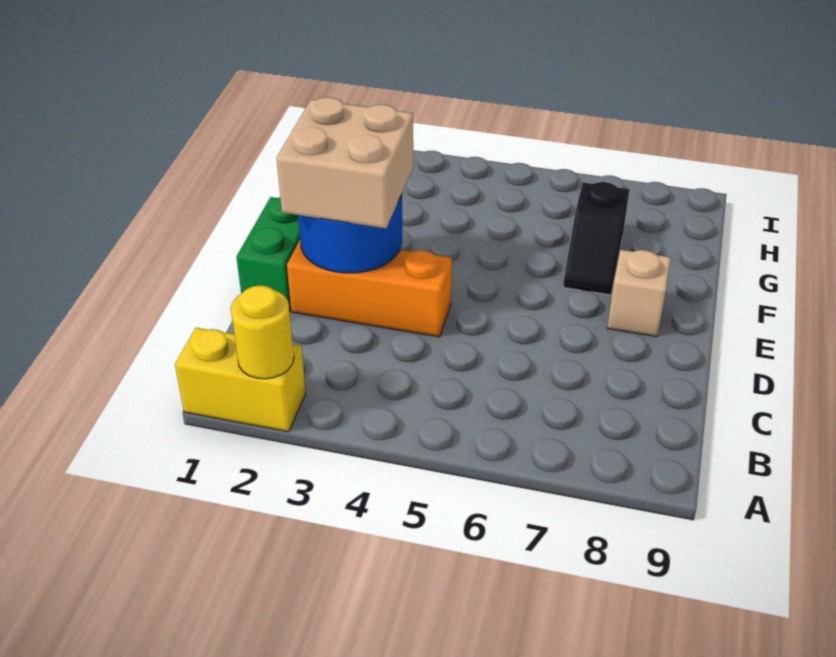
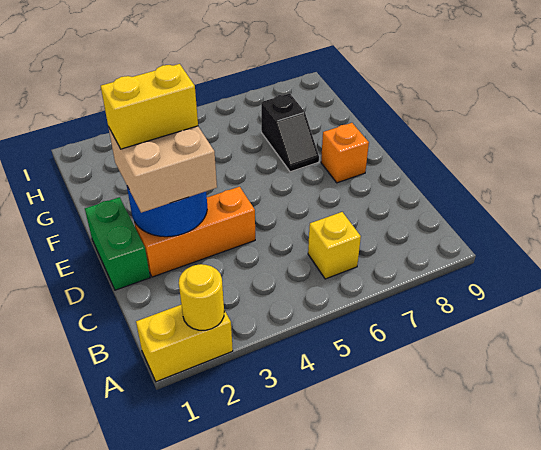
none -> yellow brick B6 level 1
none -> yellow brick E2:E3 level 4
tan brick E8 level 1 -> orange brick E8 level 1

